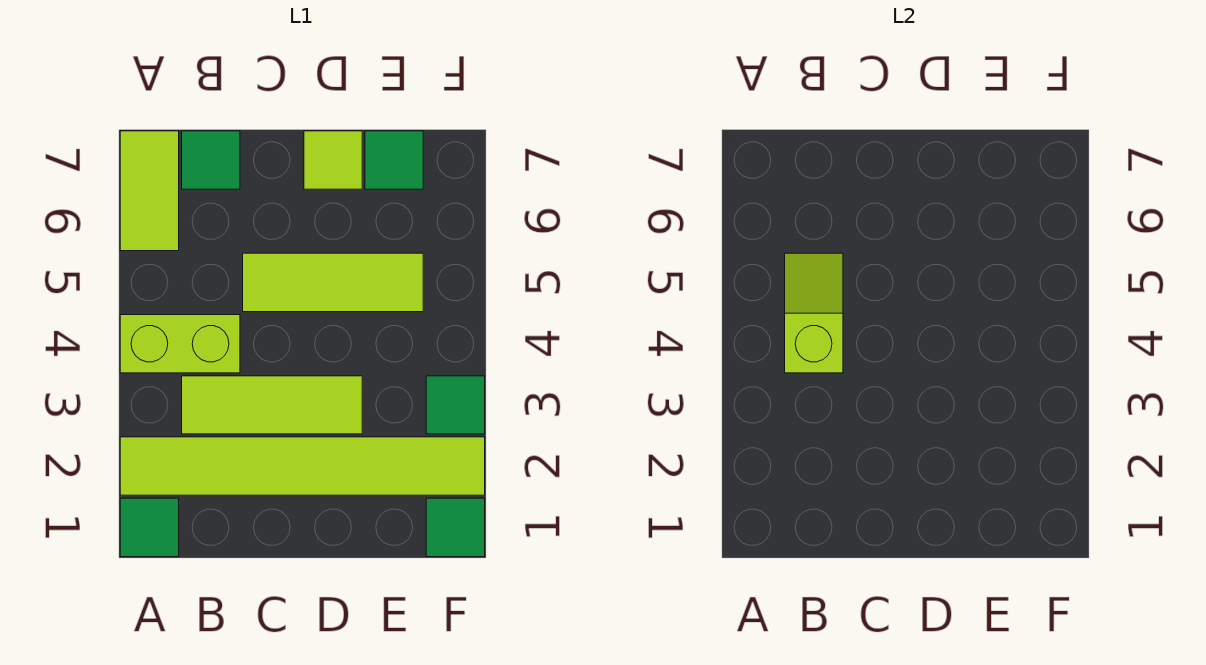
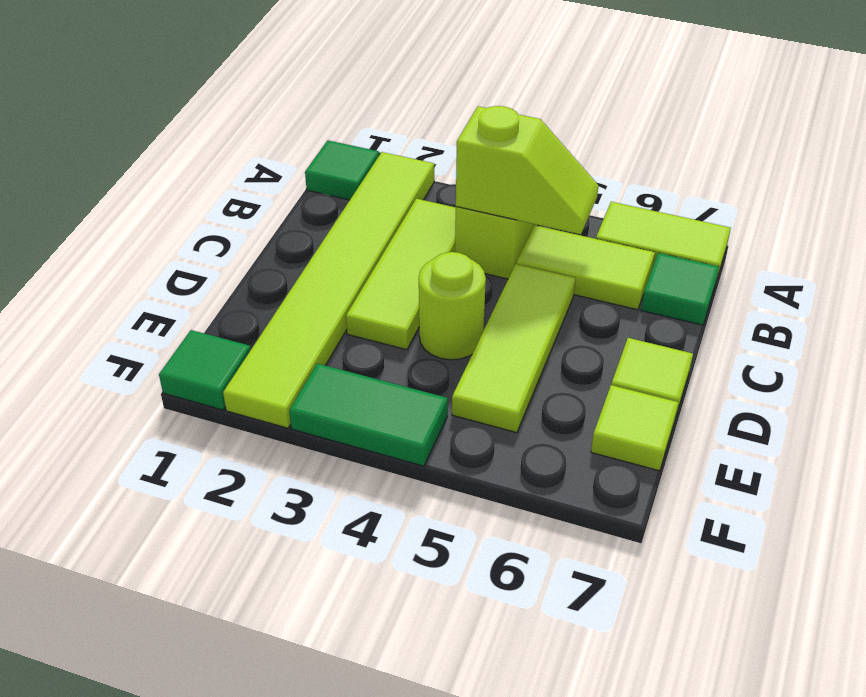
none -> lime tile B5:B6 level 1
none -> lime round brick D4 level 1
green tile E7 level 1 -> lime tile E7 level 1
green tile F3 level 1 -> green tile F3:F4 level 1

